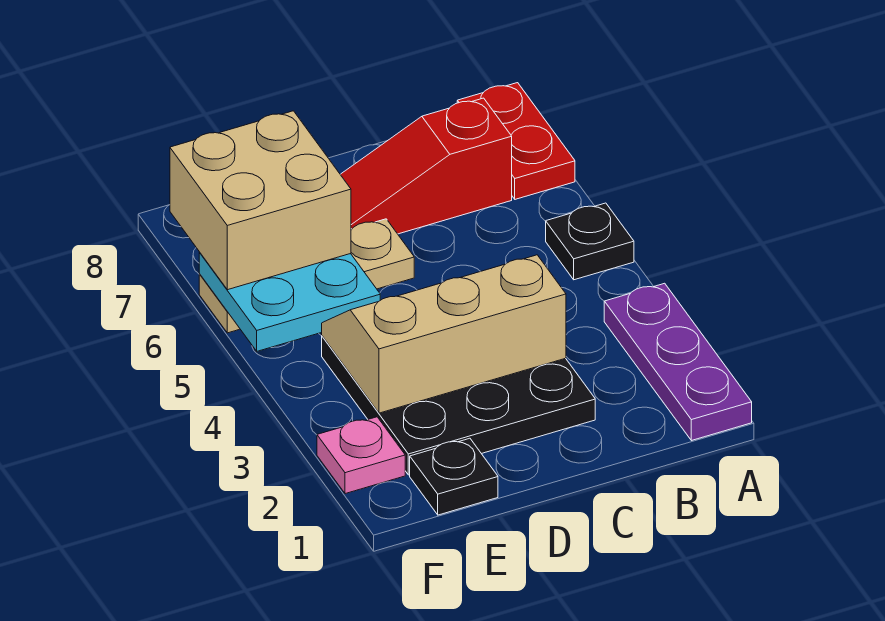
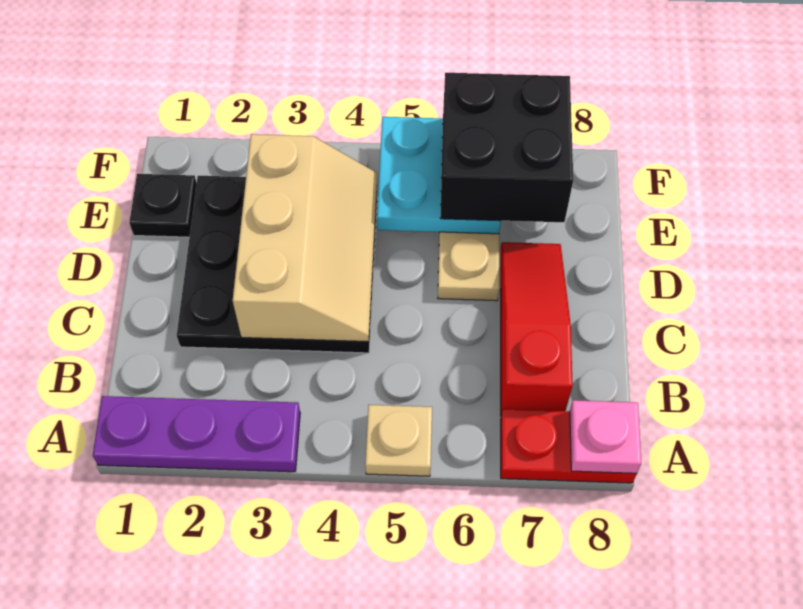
black plate A5 level 1 -> tan plate A5 level 1
tan brick E6:F7 level 3 -> black brick E6:F7 level 3
pink plate F2 level 1 -> pink plate A8 level 2

